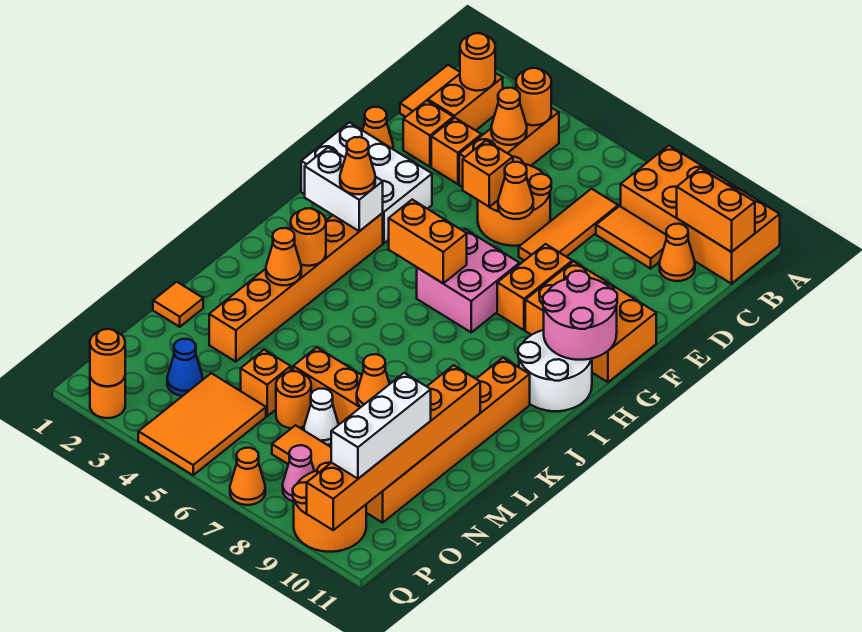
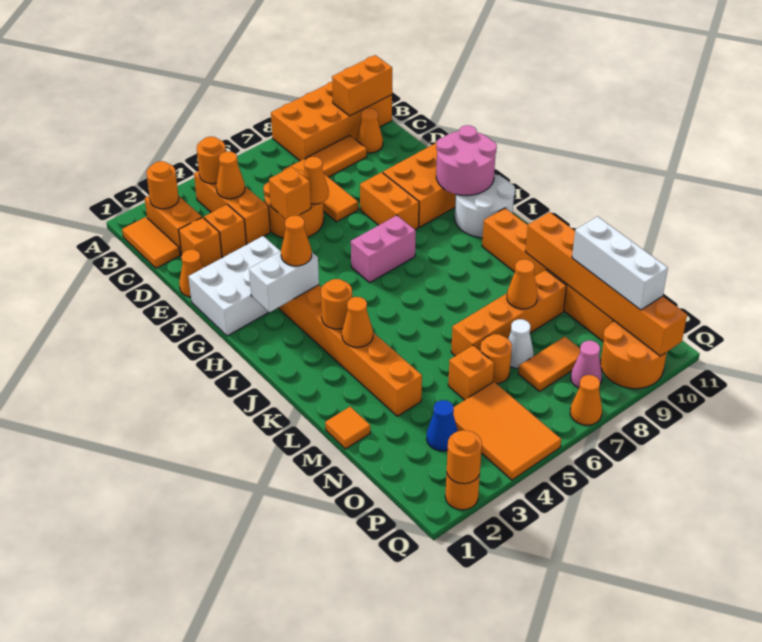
pink brick G6:H7 level 1 -> pink brick H6:H7 level 1
orange brick H5:H6 level 2 -> none

